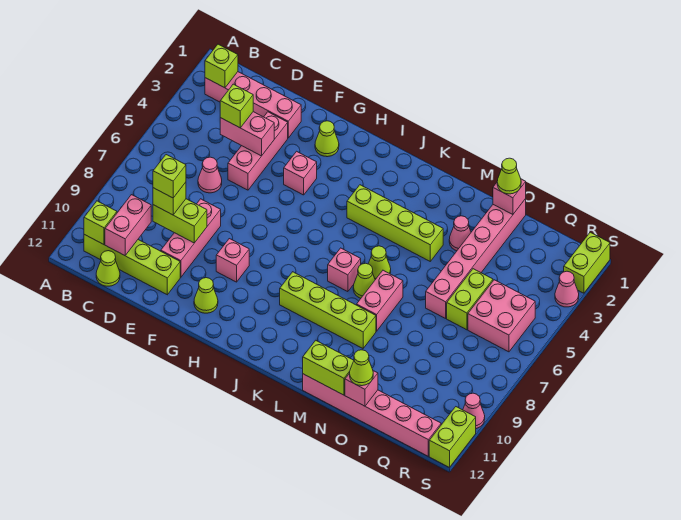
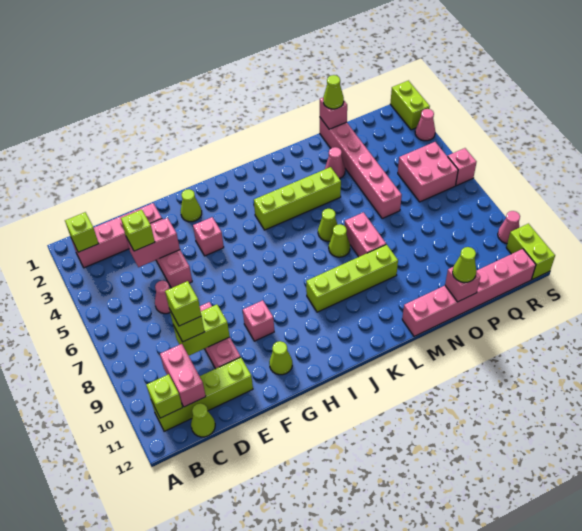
pink brick K7 level 1 -> pink brick S6 level 1
lime brick M12:N12 level 2 -> none
lime brick P5:P6 level 1 -> none

